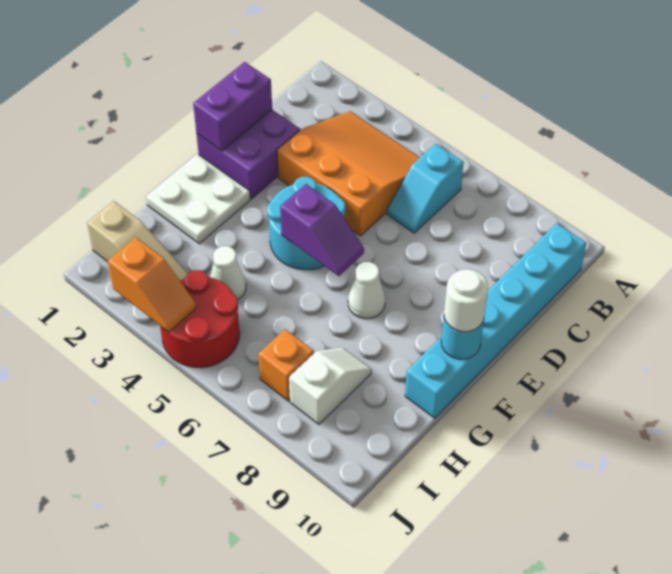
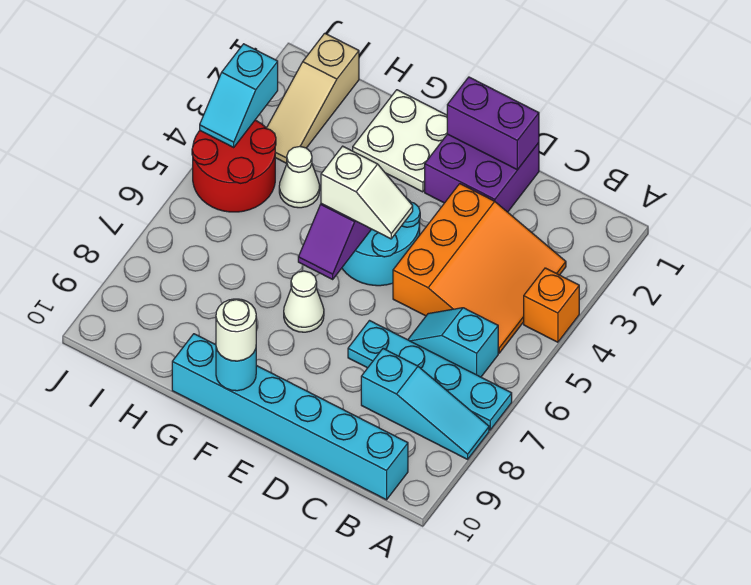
none -> cyan plate A7:D7 level 1
none -> cyan slope A8:C8 level 1 top C
white slope H8:I8 level 1 top I -> white slope E5:F5 level 3 top F
orange brick I7 level 1 -> orange brick A4 level 1
orange slope J3:J4 level 2 top 3 -> cyan slope J3:J4 level 2 top 3

